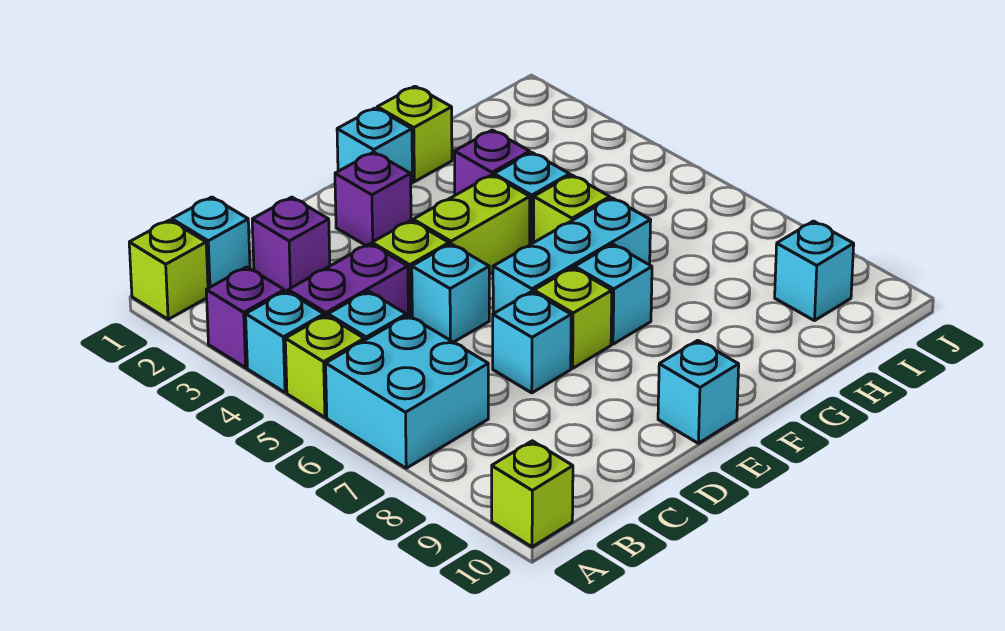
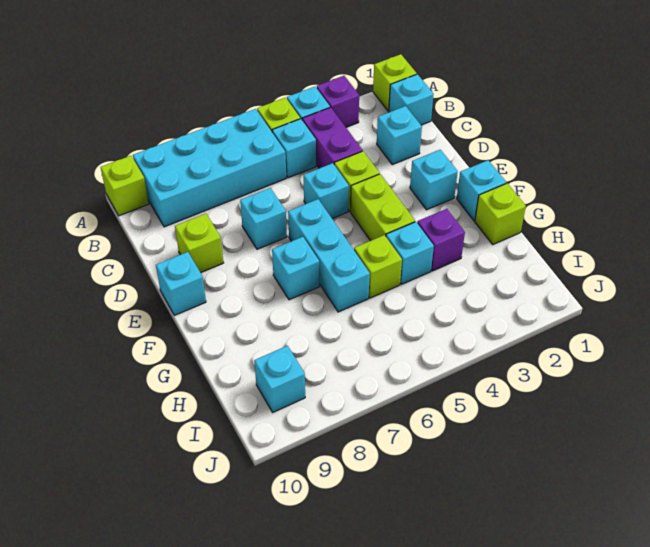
cyan brick A6:B7 level 1 -> cyan brick A6:B9 level 1
purple brick C2 level 1 -> cyan brick C2 level 1
purple brick E2 level 1 -> cyan brick E2 level 1
lime brick E7 level 1 -> lime brick D9 level 1

